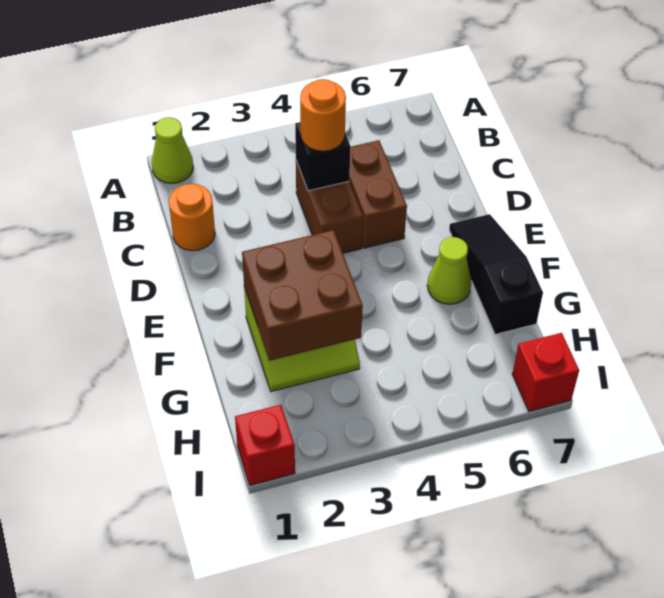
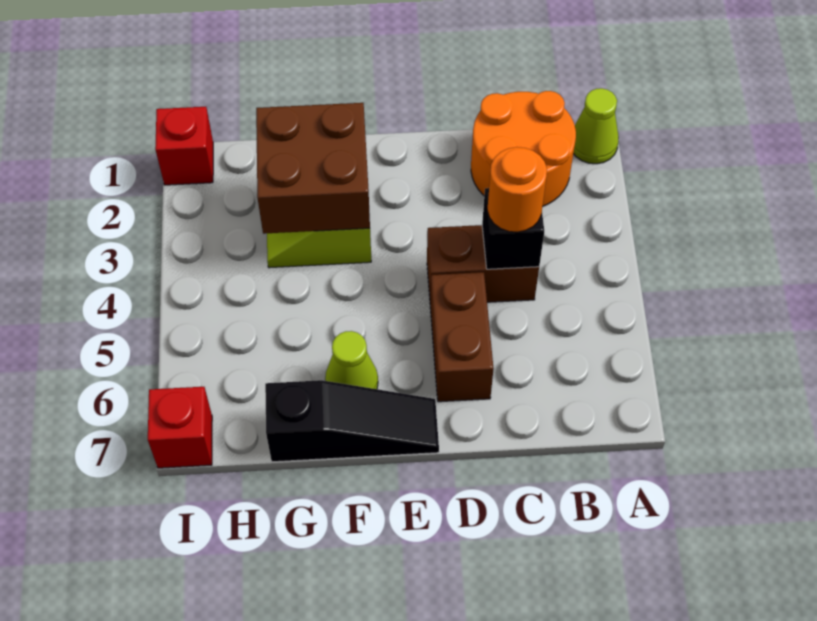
orange round brick C1 level 1 -> orange round brick B1:C2 level 1
brown brick C5:D5 level 1 -> brown brick D5:D6 level 1

